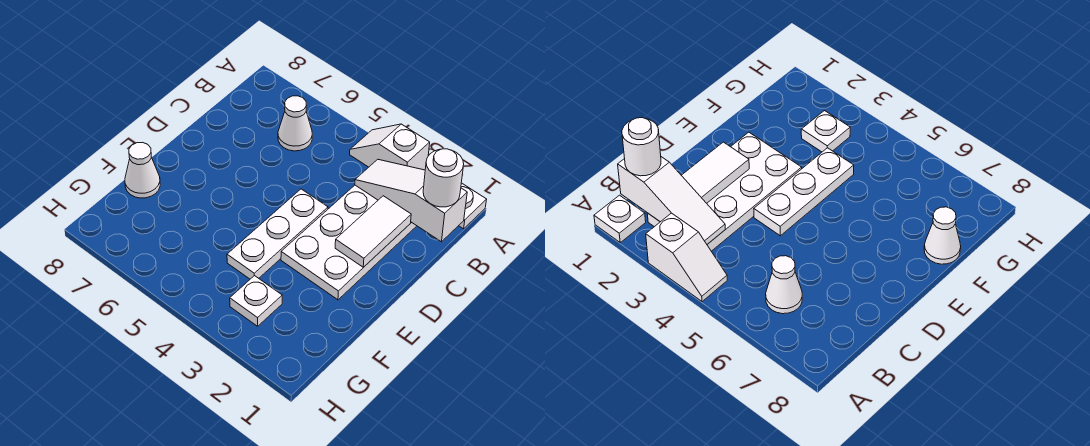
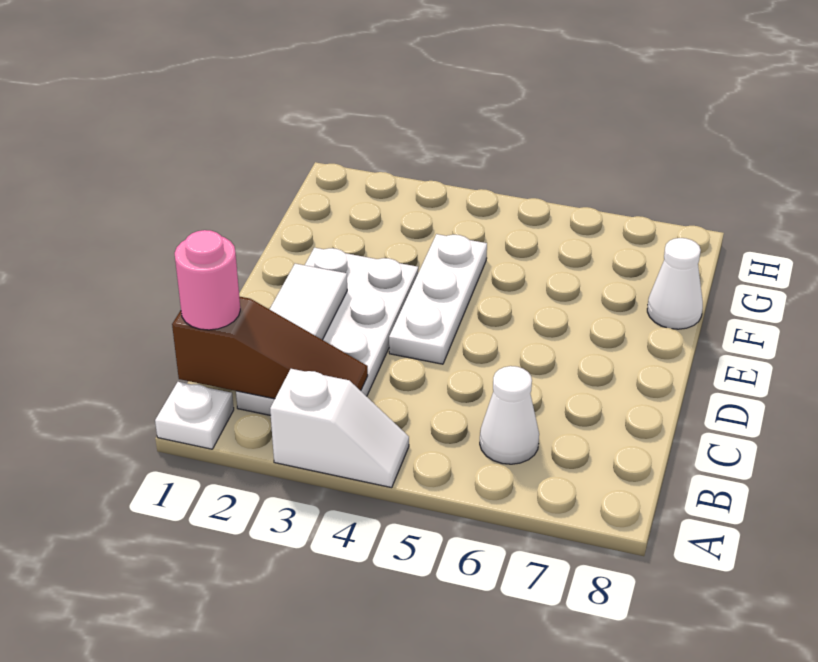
white slope B1:B3 level 2 top 1 -> brown slope B1:B3 level 2 top 1
white round brick B1 level 3 -> pink round brick B1 level 3
white plate G3 level 1 -> none

